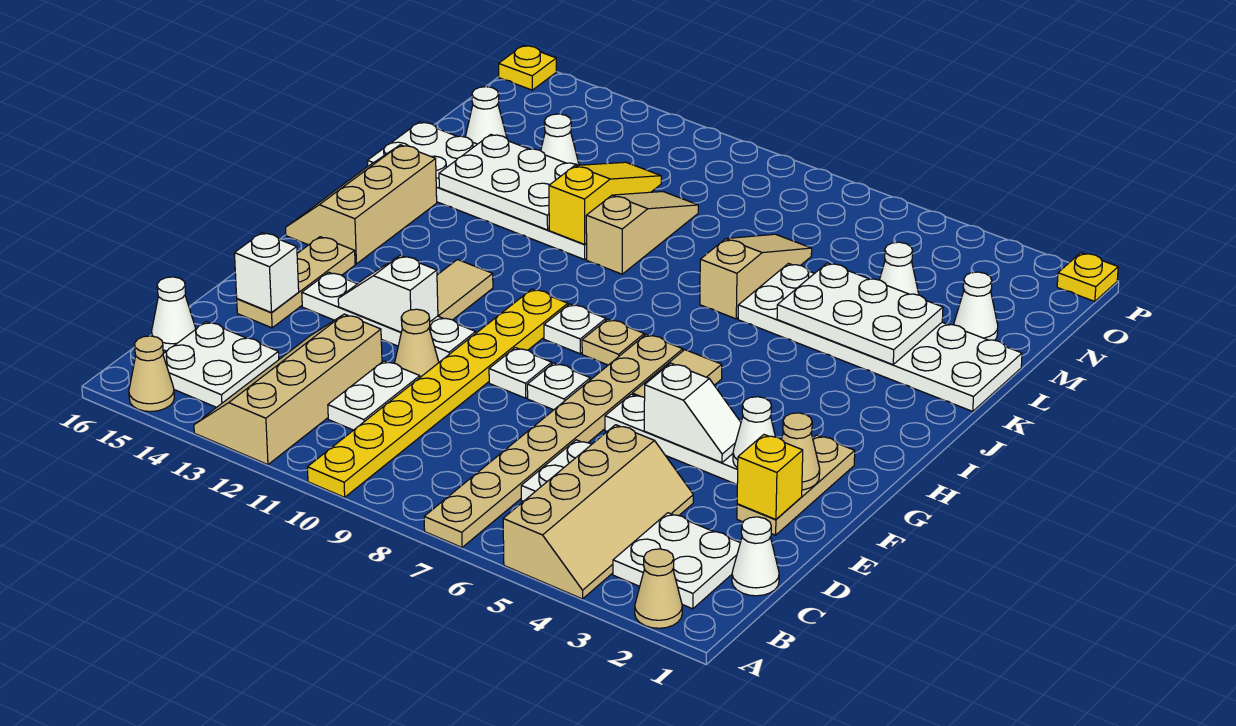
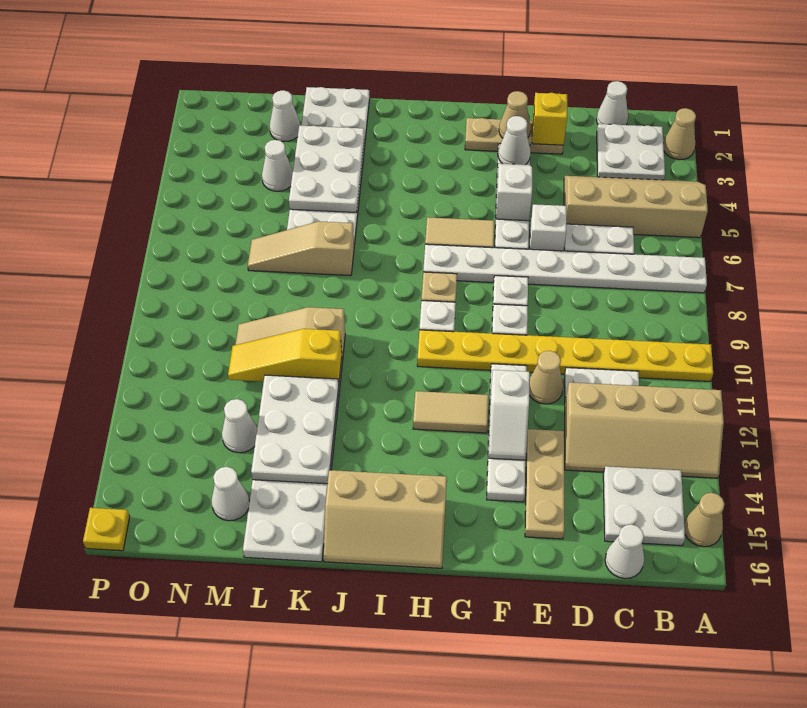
tan plate A7:H7 level 1 -> white plate A7:H7 level 1
tan plate E15:G15 level 1 -> tan plate E13:E15 level 1
white brick E15 level 2 -> white brick E6 level 1
yellow plate P1 level 1 -> none

